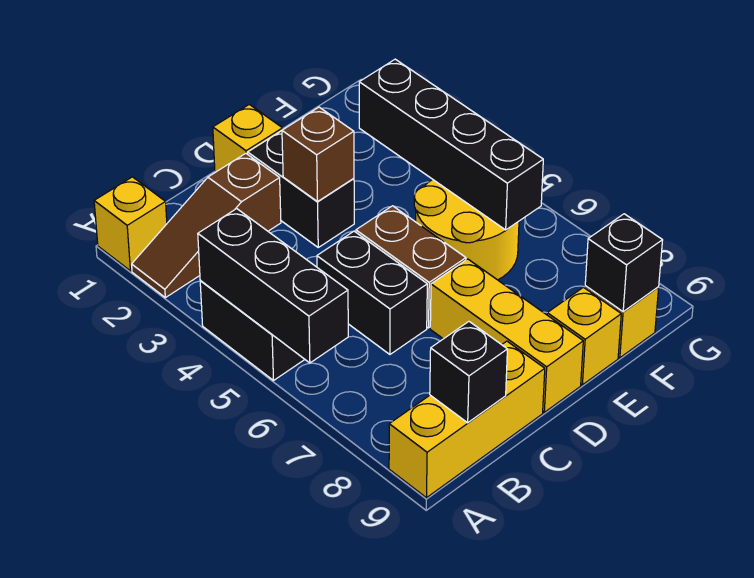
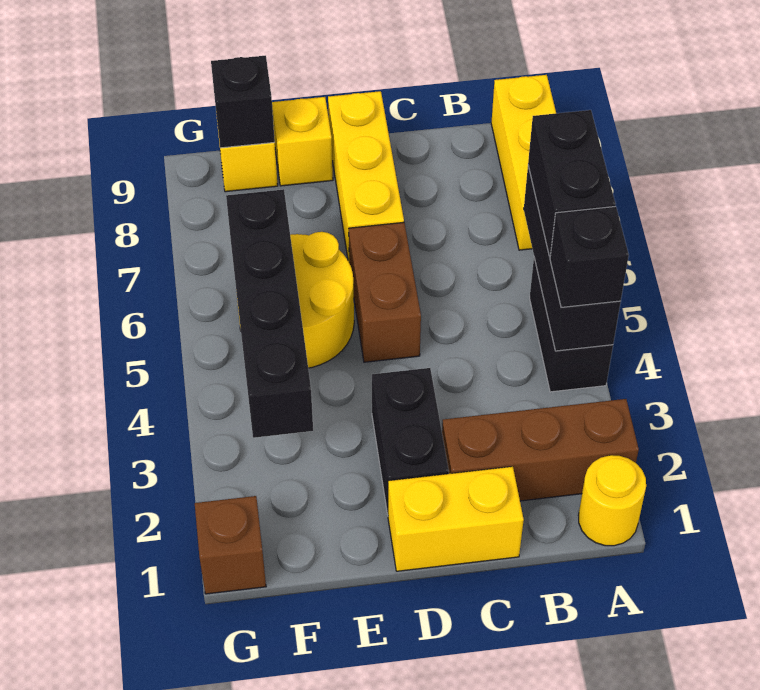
yellow brick A1 level 1 -> yellow round brick A1 level 1
brown slope A2:C2 level 1 top C -> brown brick A2:C2 level 1
yellow brick A9:C9 level 1 -> yellow brick A7:A9 level 1
black brick B9 level 2 -> black brick A4 level 3
black brick C5:C6 level 1 -> black brick A5:A6 level 3
yellow brick D1 level 1 -> yellow brick C1:D1 level 1
brown brick D3 level 2 -> brown brick G1 level 1

